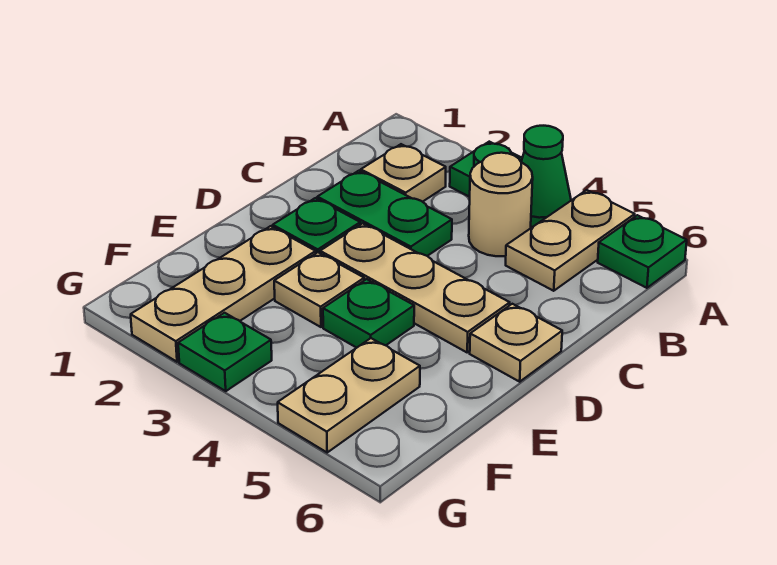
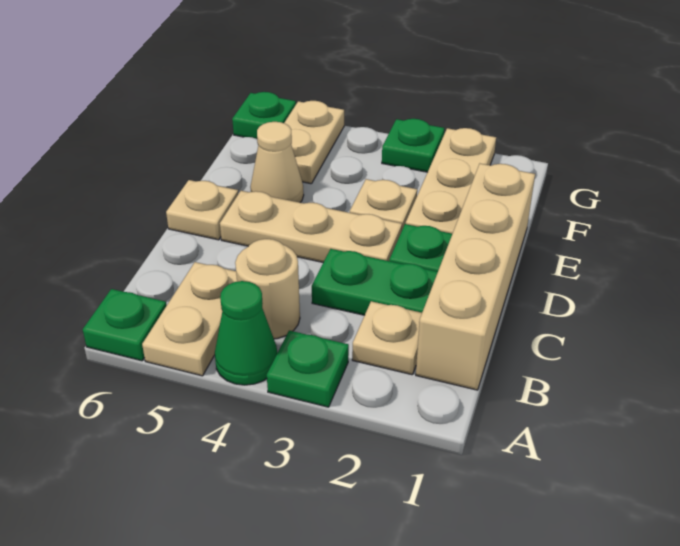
none -> tan brick B1:E1 level 1
green plate E4 level 1 -> green plate G6 level 1
none -> tan cone E5 level 1

